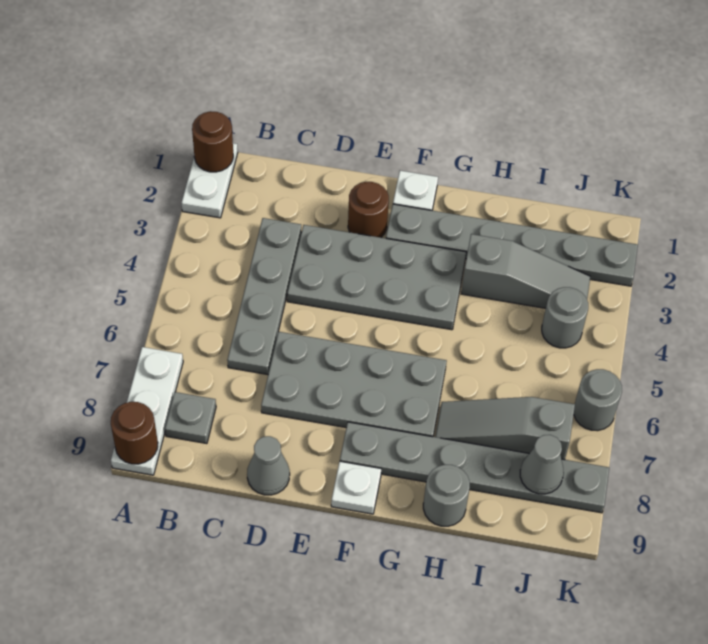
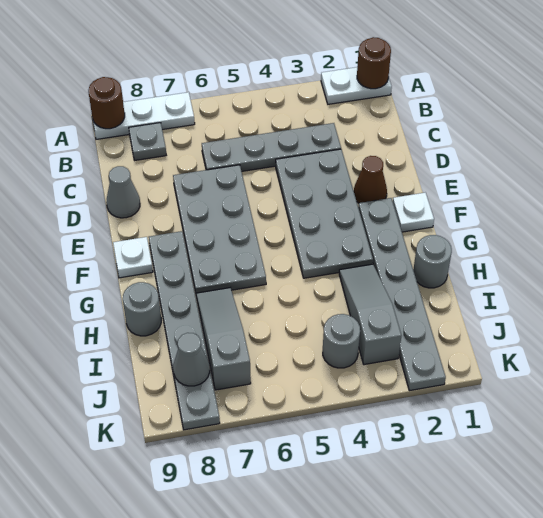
brown round brick E2 level 1 -> brown cone E2 level 1
grey slope H3:J3 level 1 top H -> grey slope H3:J3 level 1 top J
grey round brick K6 level 1 -> grey round brick H1 level 1

